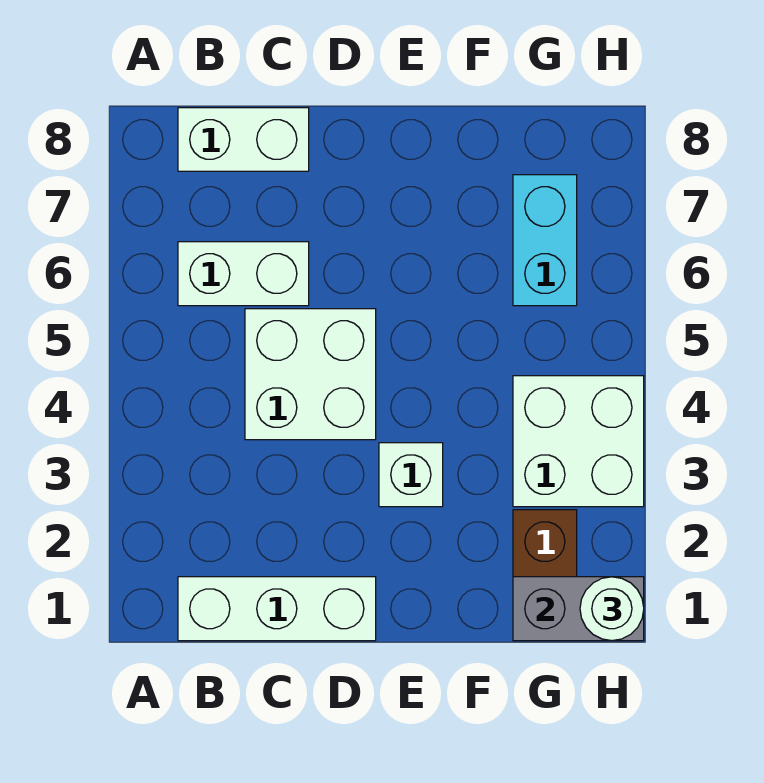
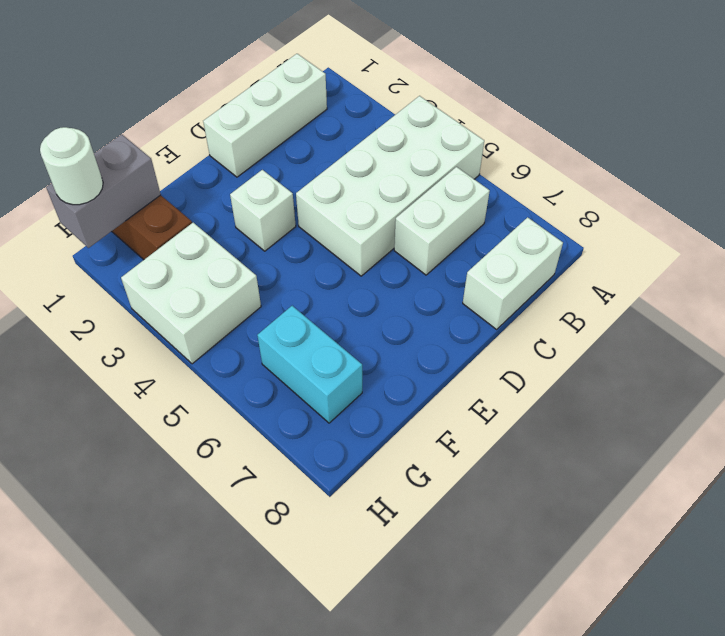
white brick C4:D5 level 1 -> white brick A4:D5 level 1

